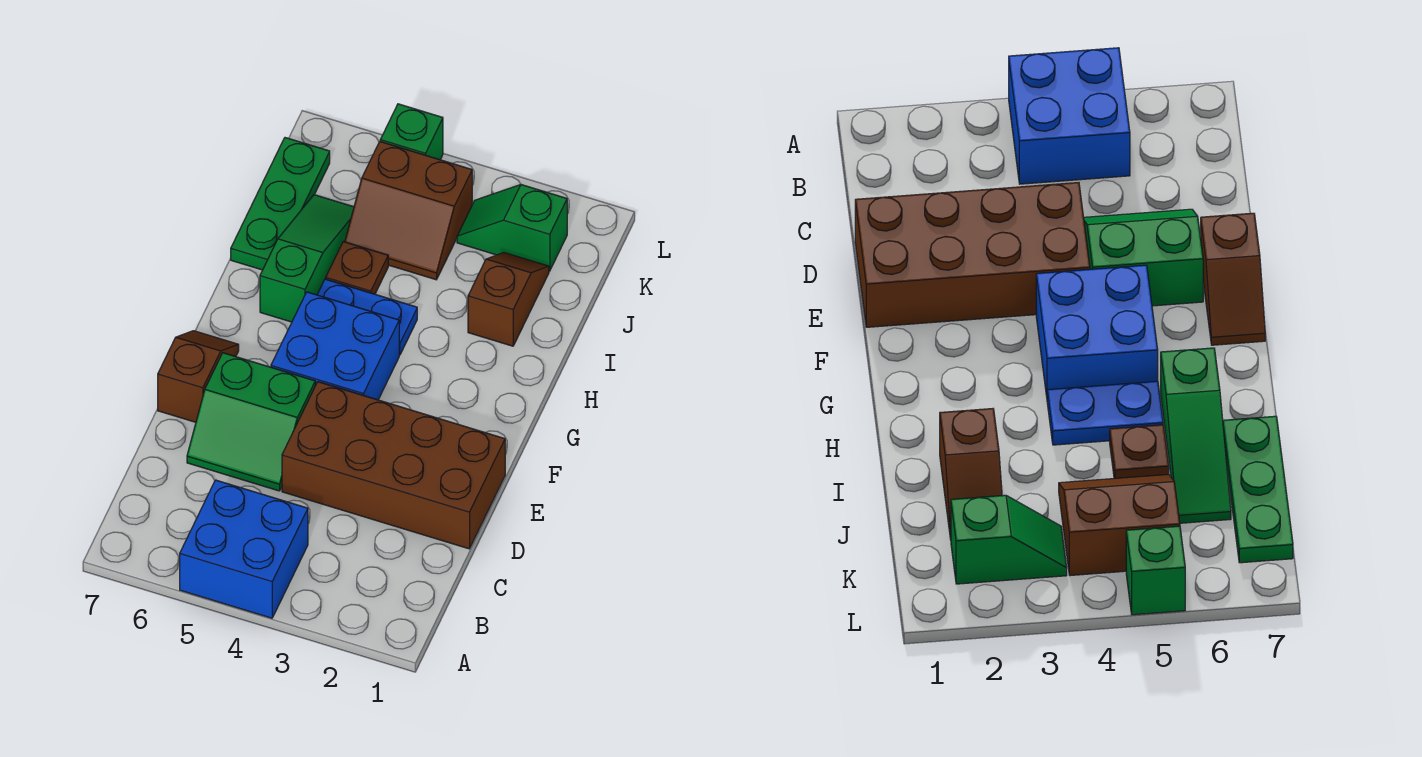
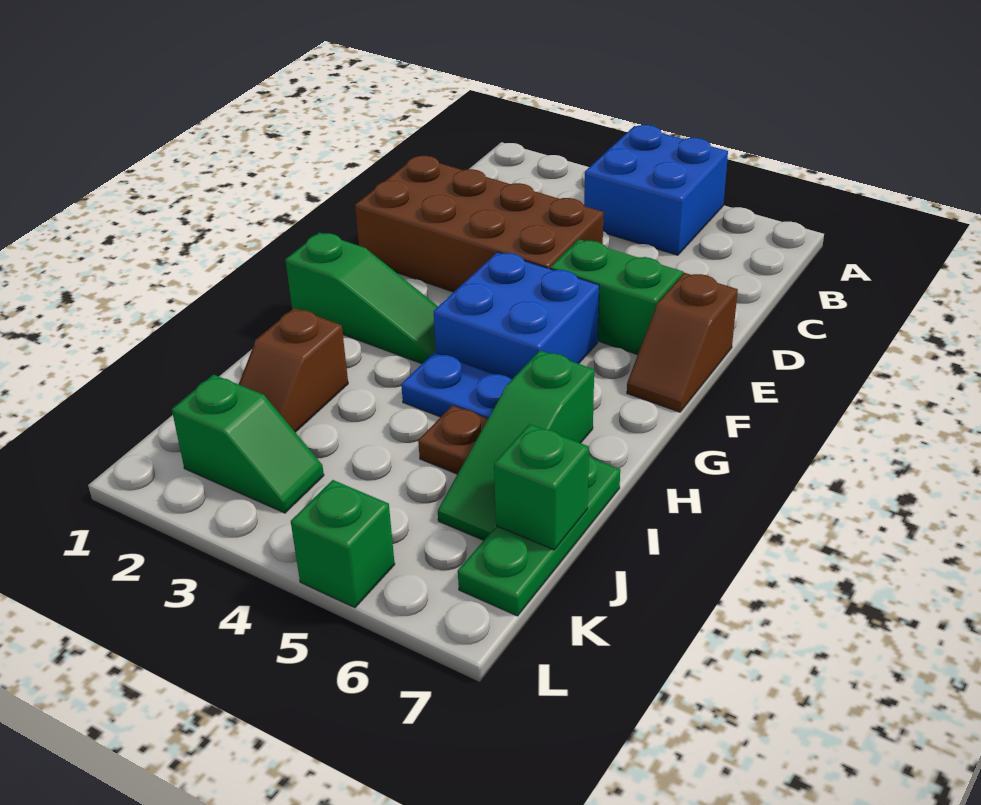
none -> green slope G1:G3 level 1 top 1
brown slope J4:K5 level 1 top K -> none
none -> green brick J7 level 2

